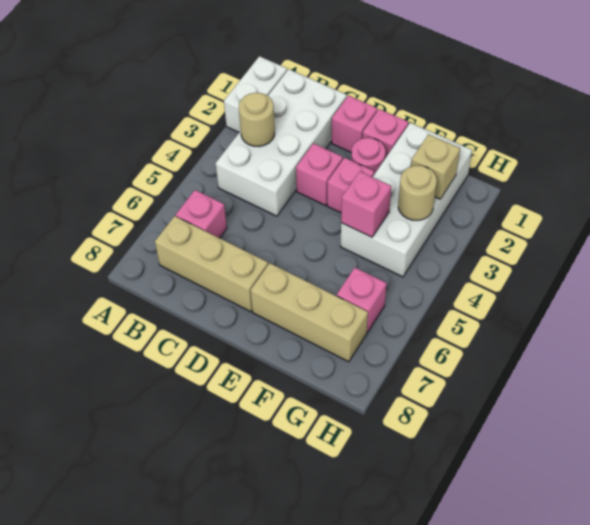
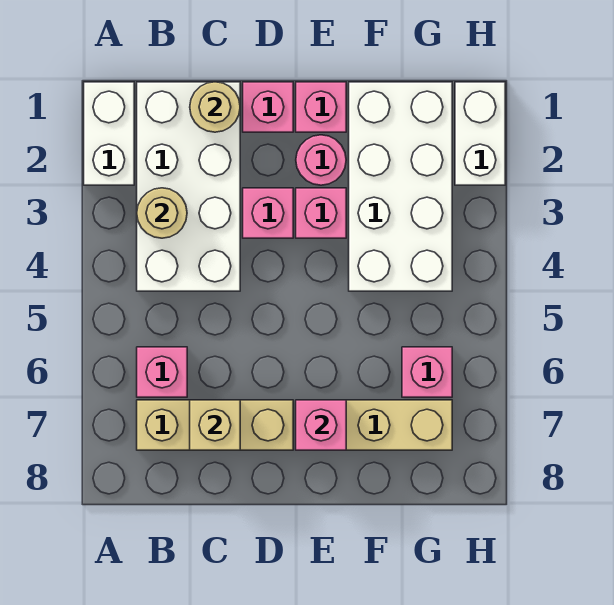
pink brick F4 level 2 -> pink brick E7 level 2
tan brick G2 level 2 -> tan brick C7 level 2
tan round brick G3 level 2 -> tan round brick C1 level 2
none -> white brick H1:H2 level 1

